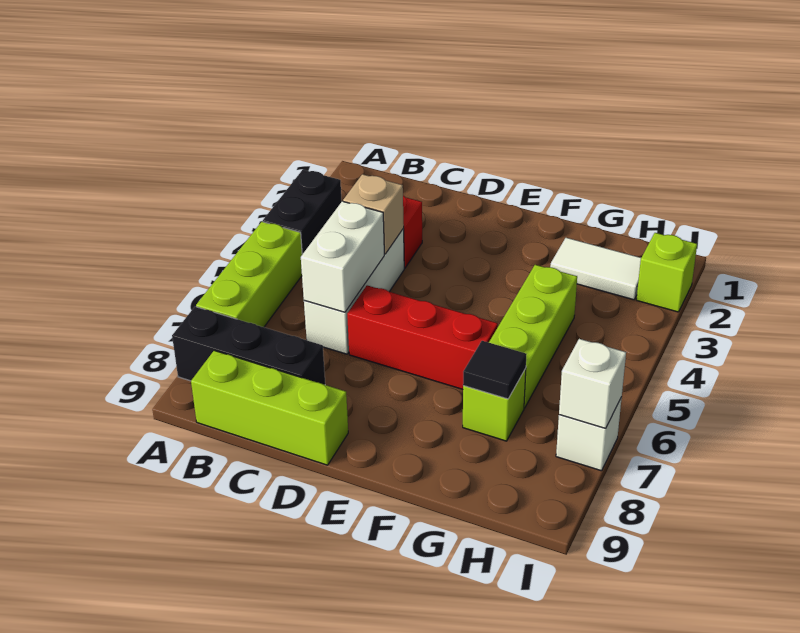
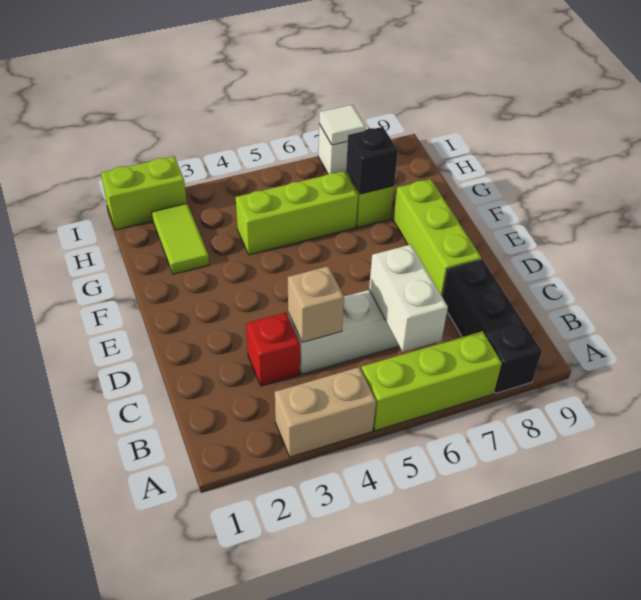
black brick A3:A4 level 1 -> tan brick A3:A4 level 1
lime brick B9:D9 level 1 -> lime brick D8:F8 level 1
white brick C5:C6 level 2 -> white brick B6:C6 level 2
red brick D6:F6 level 1 -> none
white tile G2:H2 level 1 -> lime tile G2:H2 level 1
black tile G7 level 2 -> black brick G7 level 2
lime brick I2 level 1 -> lime brick I1:I2 level 1
white brick I7 level 2 -> white tile I7 level 2

